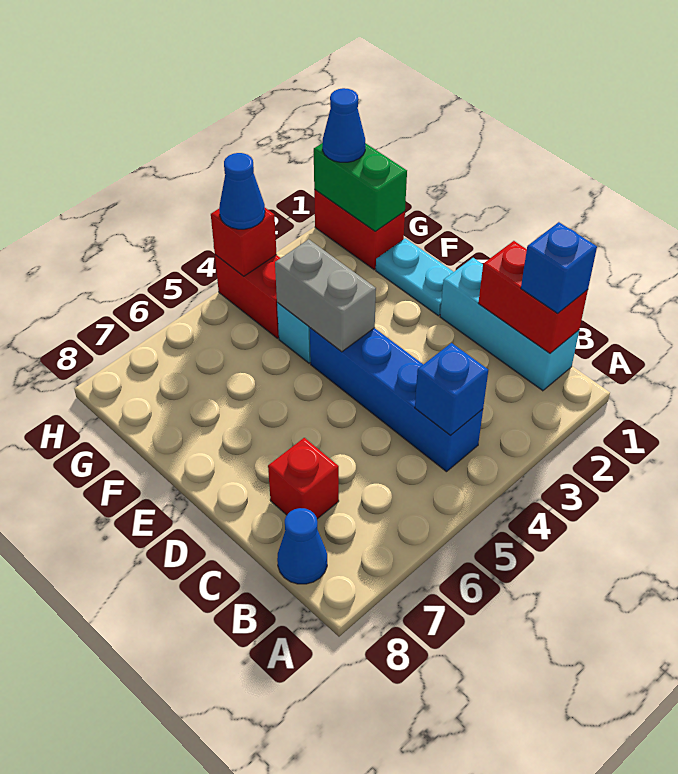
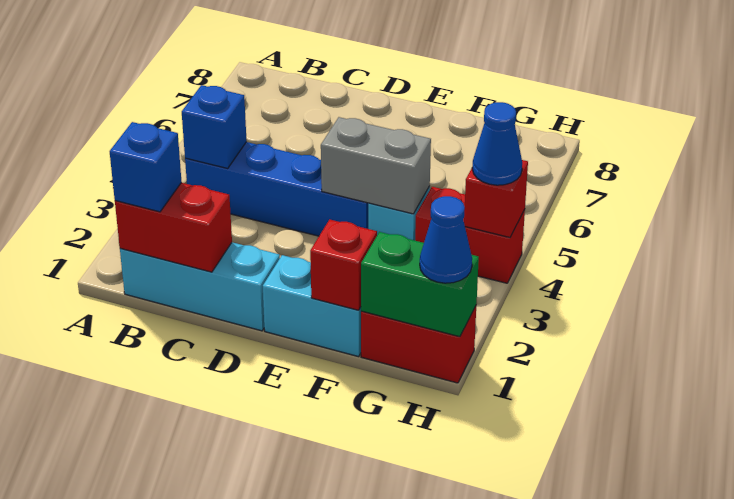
blue cone B8 level 1 -> none
red brick C7 level 1 -> red brick F1 level 2
cyan plate E1:F1 level 1 -> cyan brick E1:F1 level 1

